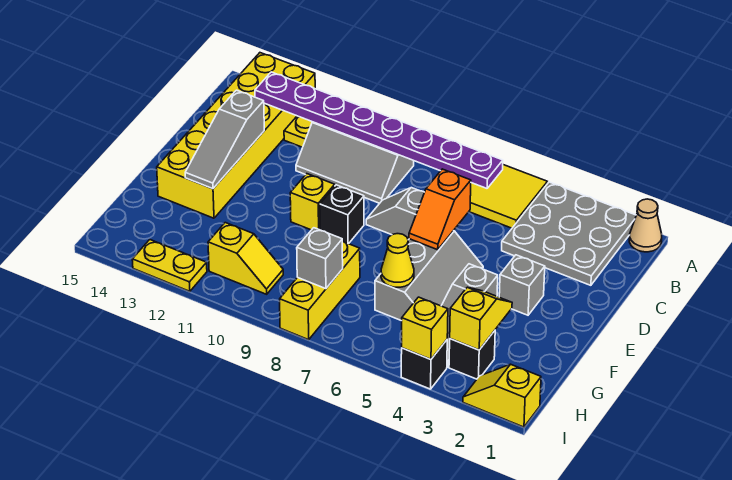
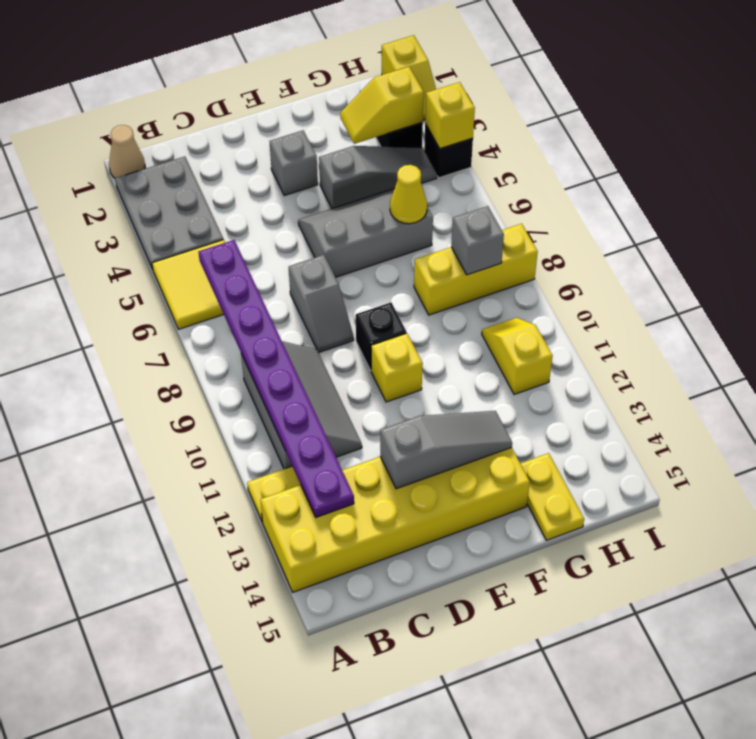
grey plate A2:C4 level 1 -> grey plate A2:B4 level 1
orange slope D6:E6 level 2 top D -> none
yellow plate I12:I13 level 1 -> yellow plate G14:G15 level 1

